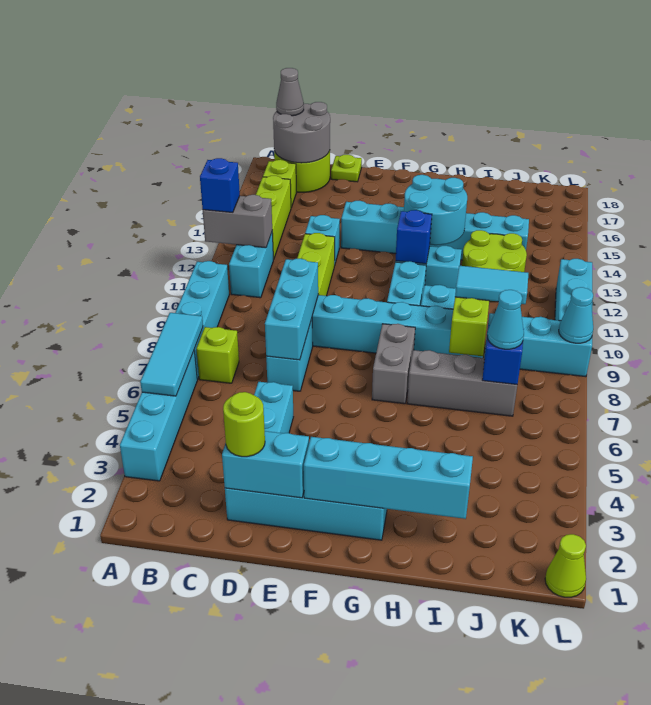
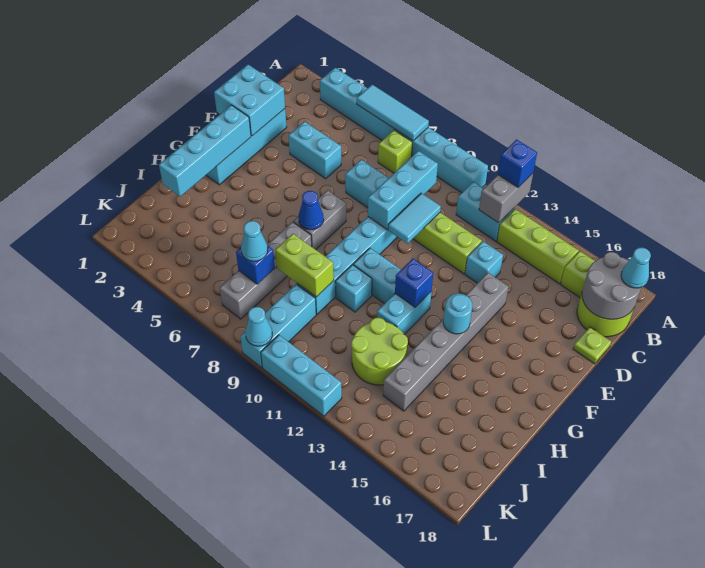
grey cone B18 level 3 -> cyan cone B18 level 3
cyan brick D2:E2 level 2 -> cyan brick D1:E2 level 2
lime round brick D2 level 3 -> none
cyan brick D7:D9 level 2 -> cyan brick C9:E9 level 2
cyan brick E14:J14 level 1 -> grey brick E14:J14 level 1
grey brick G7:G8 level 1 -> grey brick F7:G7 level 1
none -> blue cone G7 level 2
cyan round brick G13:H14 level 2 -> cyan round brick G14 level 2
grey brick H7:J7 level 1 -> grey brick H7:K7 level 1
cyan tile I9:J9 level 3 -> cyan tile D10:E10 level 2
lime cone L1 level 1 -> none

